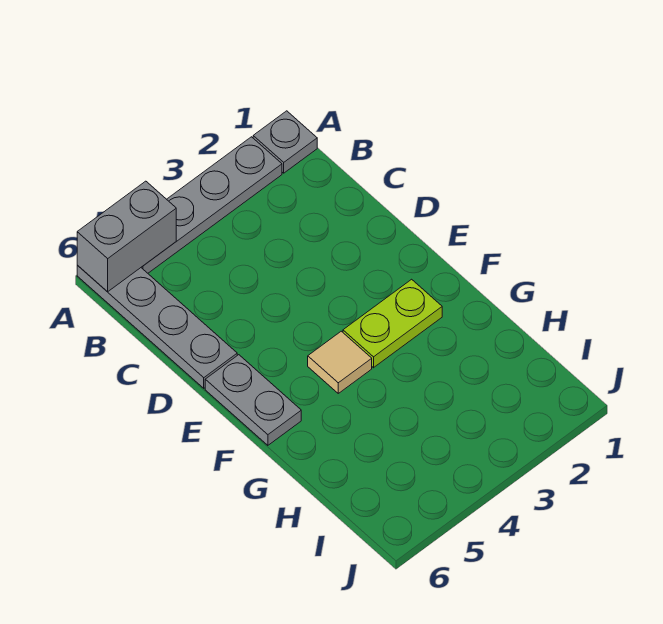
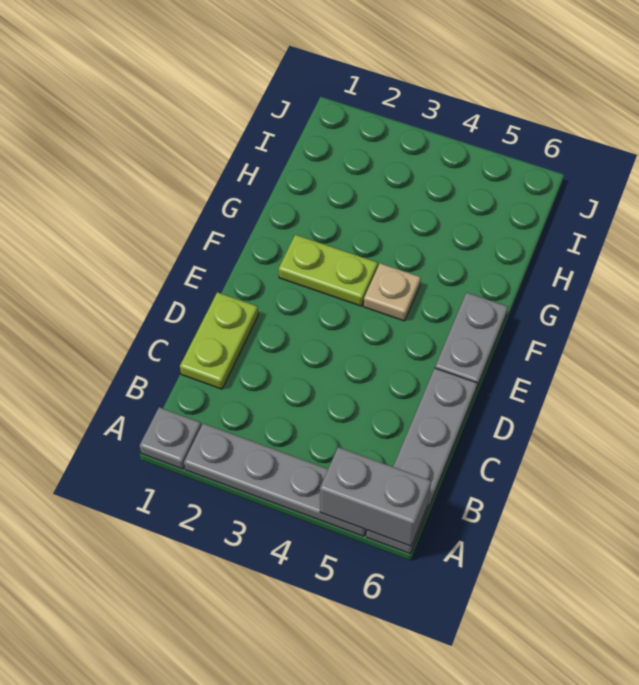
none -> lime plate C1:D1 level 1
tan tile F4 level 1 -> tan plate F4 level 1

